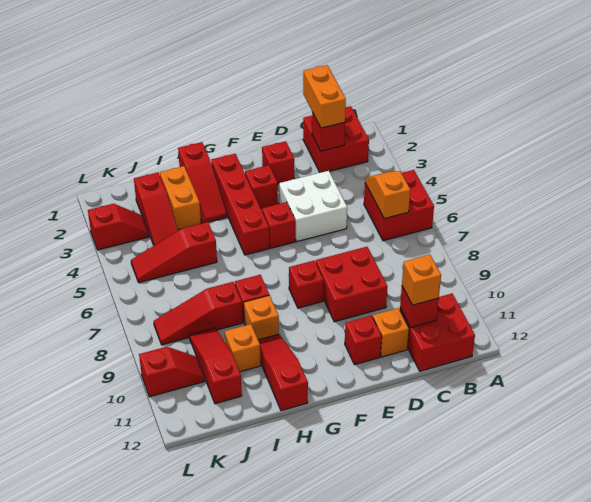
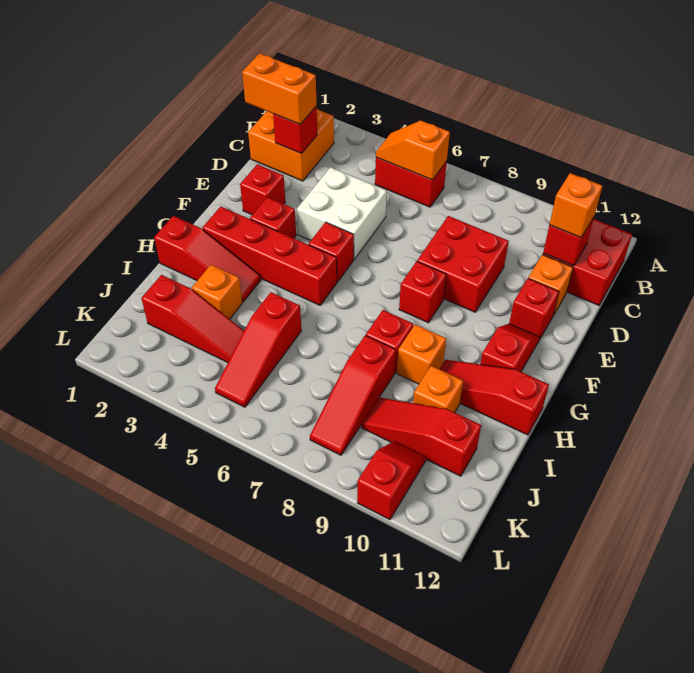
red brick A5:B6 level 1 -> red brick B5:B6 level 1
red brick B1:C2 level 1 -> orange brick B1:C2 level 1
orange brick I2:I3 level 1 -> orange brick I3 level 1
red slope K3:L3 level 1 top L -> red slope F11:G11 level 1 top G

